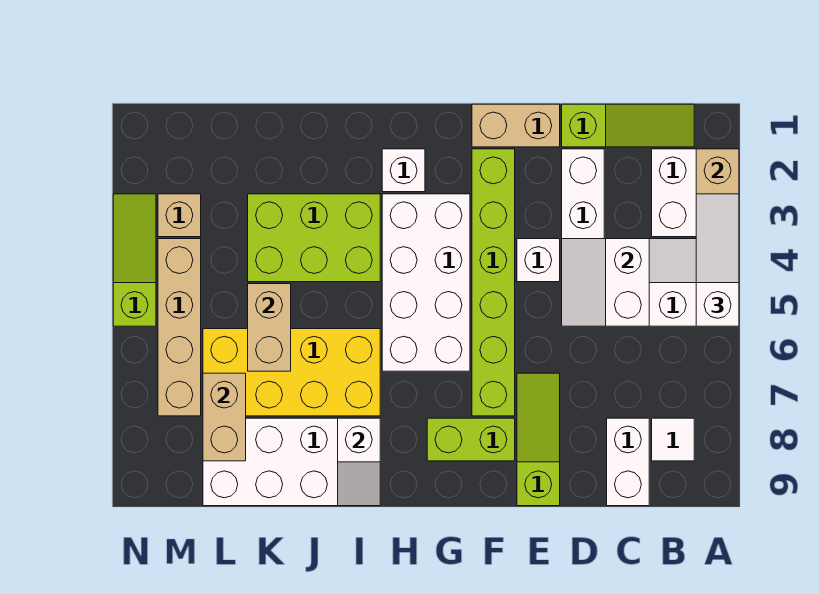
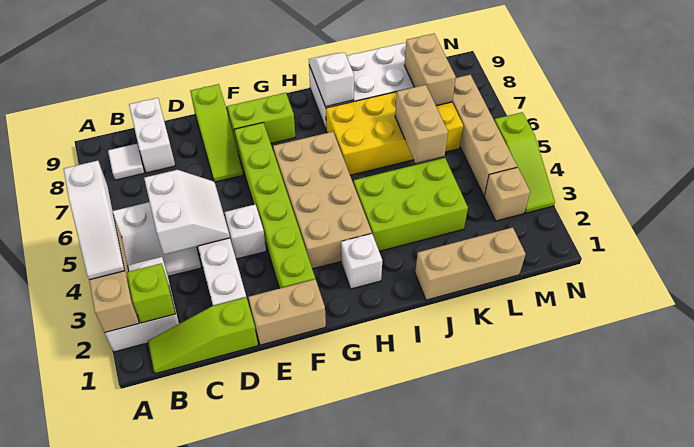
none -> lime brick B2 level 2
white brick G3:H6 level 1 -> tan brick G3:H6 level 1
none -> tan brick J1:L1 level 1

